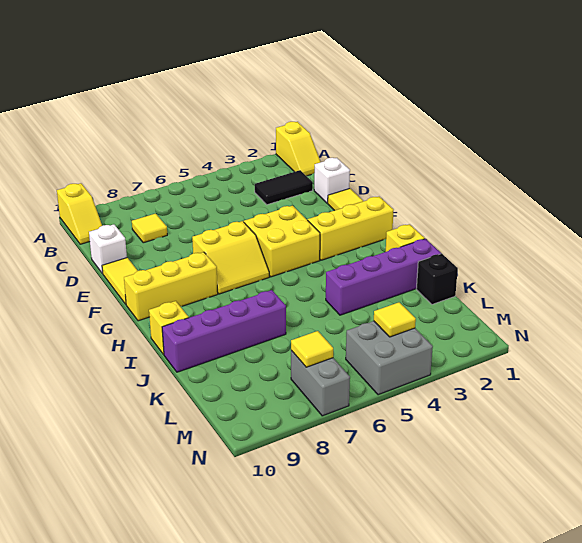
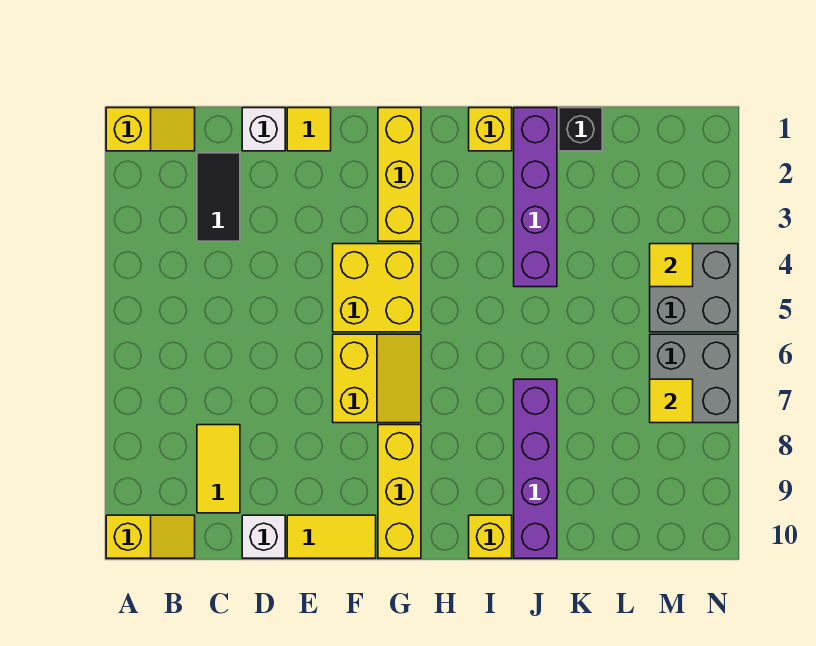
yellow tile C8 level 1 -> yellow tile C8:C9 level 1
grey brick M7:N7 level 1 -> grey brick M6:N7 level 1

